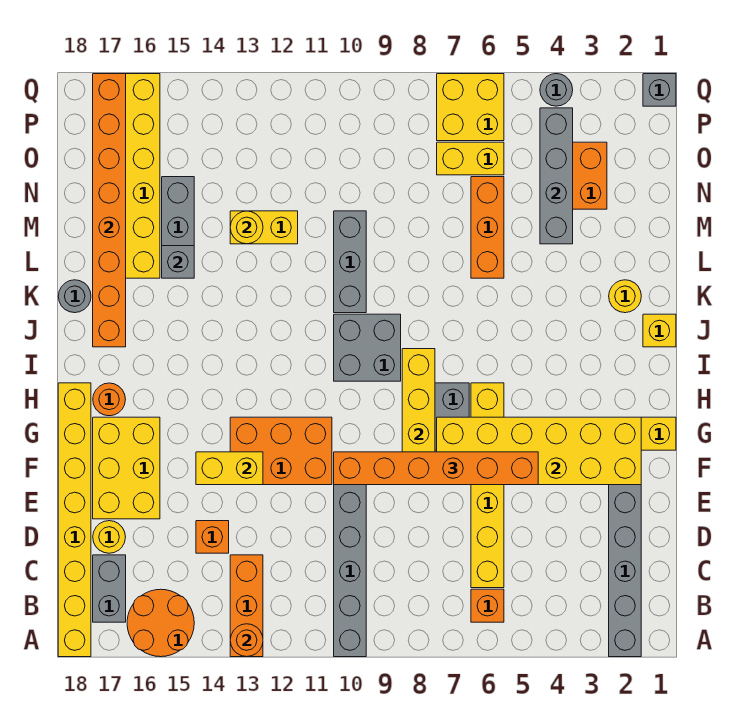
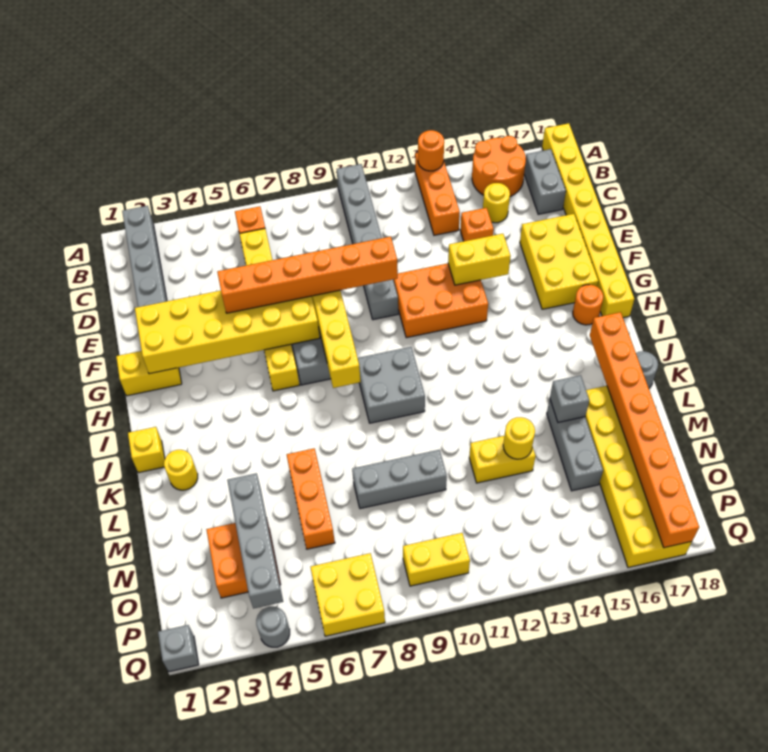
yellow round brick D17 level 1 -> yellow round brick C15 level 1
grey brick K10:M10 level 1 -> grey brick M8:M10 level 1
yellow brick O6:O7 level 1 -> yellow brick P9:P10 level 1

